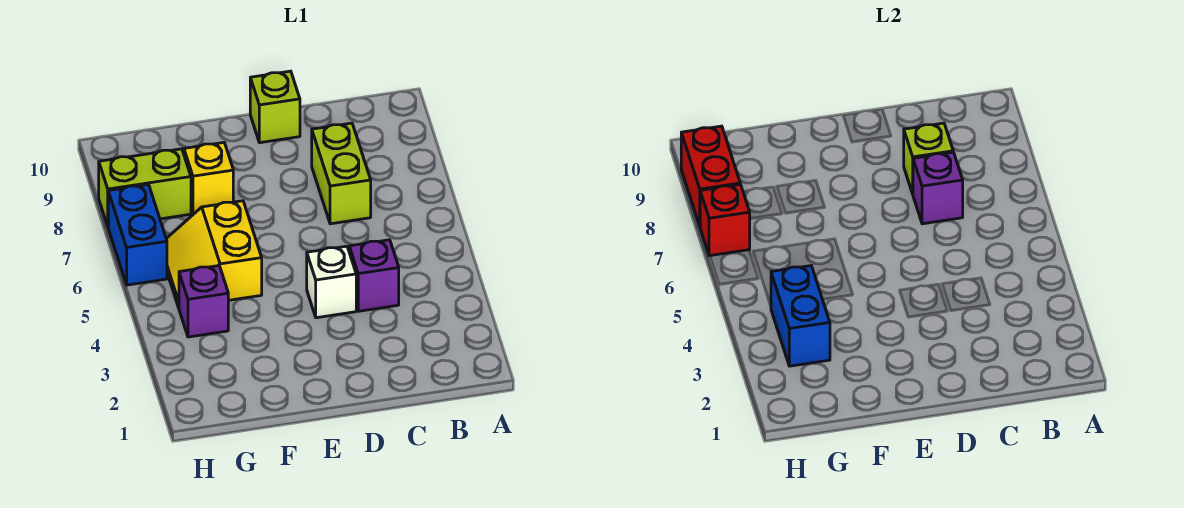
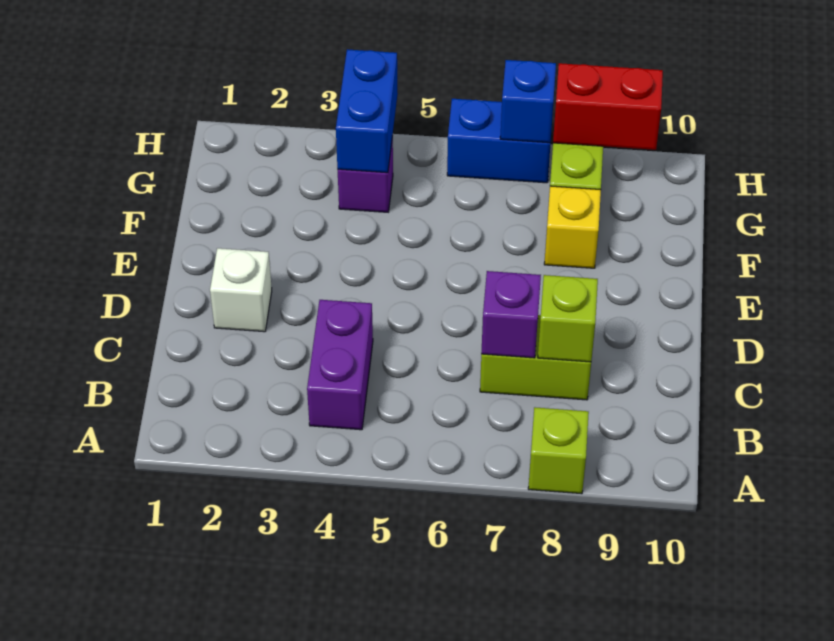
purple brick C4 level 1 -> purple brick B4:C4 level 1
white brick D4 level 1 -> white brick D2 level 1
lime brick D10 level 1 -> lime brick A8 level 1
yellow slope F5:G6 level 1 top F -> none
blue brick G3:G4 level 2 -> blue brick G4:H4 level 2
red brick H7 level 2 -> blue brick H7 level 2

